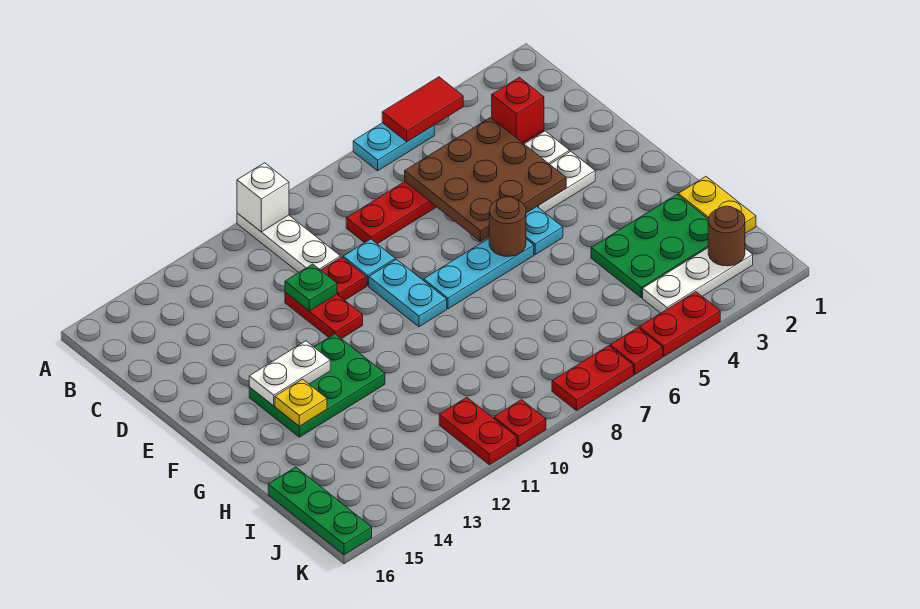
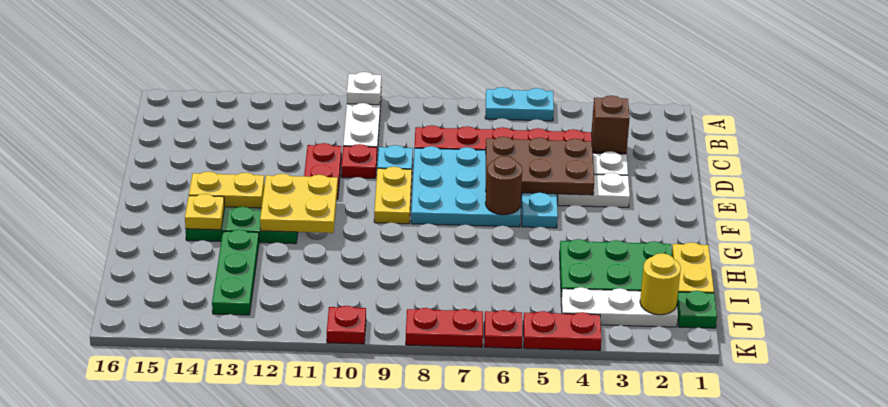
red tile A4:A5 level 2 -> none
white brick A10 level 2 -> white plate A10 level 2
red brick C3 level 2 -> brown brick C3 level 2
brown plate C4:E6 level 2 -> brown plate D4:E6 level 2
green plate D11 level 2 -> green plate J1 level 1
cyan plate E9:F9 level 1 -> yellow plate E9:F9 level 1
cyan plate F6:F8 level 1 -> cyan plate D6:F8 level 1
none -> yellow plate F11:G12 level 2
white plate F13:F14 level 2 -> yellow plate F13:F14 level 2
green plate I16:K16 level 1 -> green plate H13:J13 level 1
brown round brick J2 level 2 -> yellow round brick J2 level 2
red plate J11:K11 level 1 -> none

